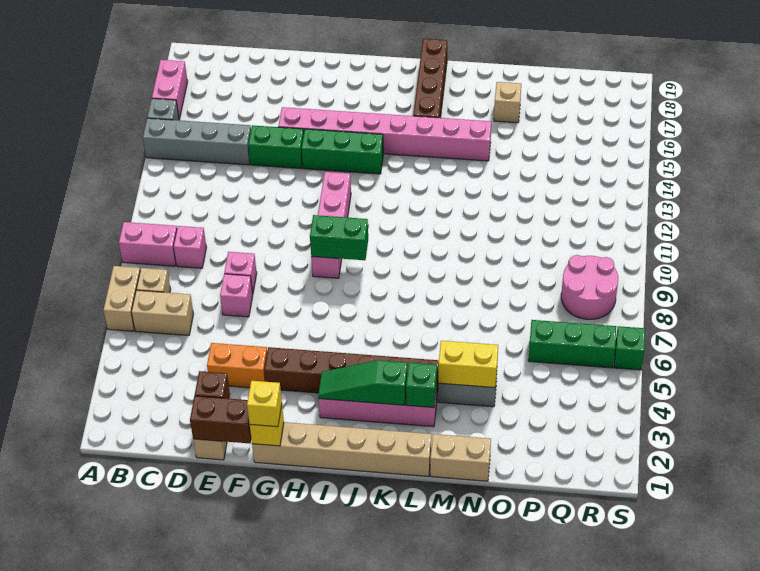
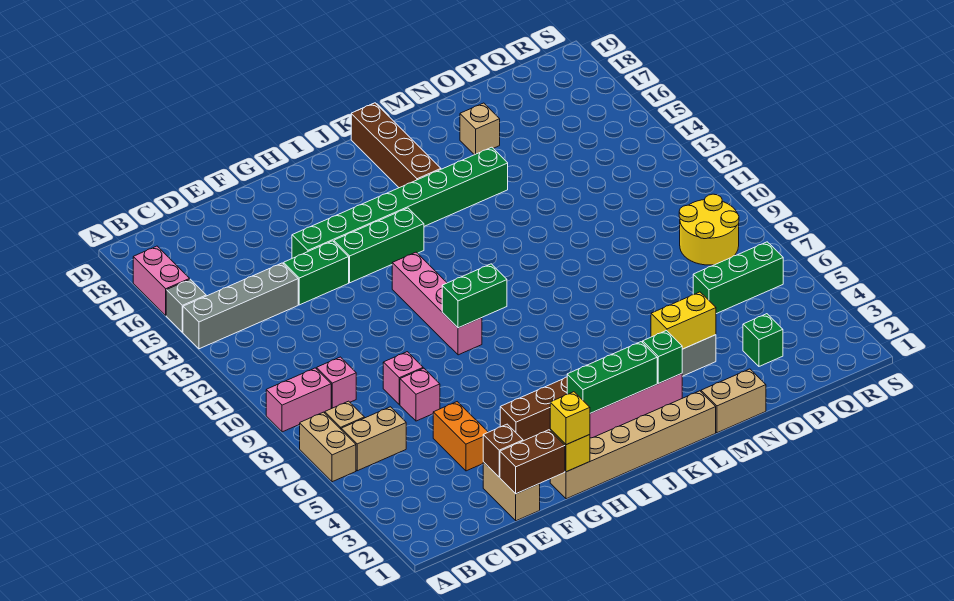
orange brick E4:F4 level 1 -> orange brick E4:E5 level 1
pink brick F15:M15 level 1 -> green brick F15:M15 level 1
green slope I3:K3 level 2 top K -> green brick I3:K3 level 2
pink round brick Q8:R9 level 1 -> yellow round brick Q8:R9 level 1
green brick S6 level 1 -> green brick P3 level 1

